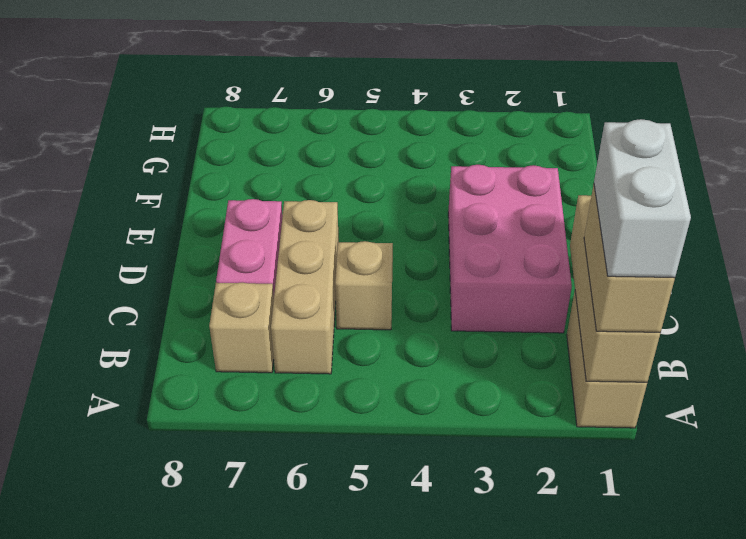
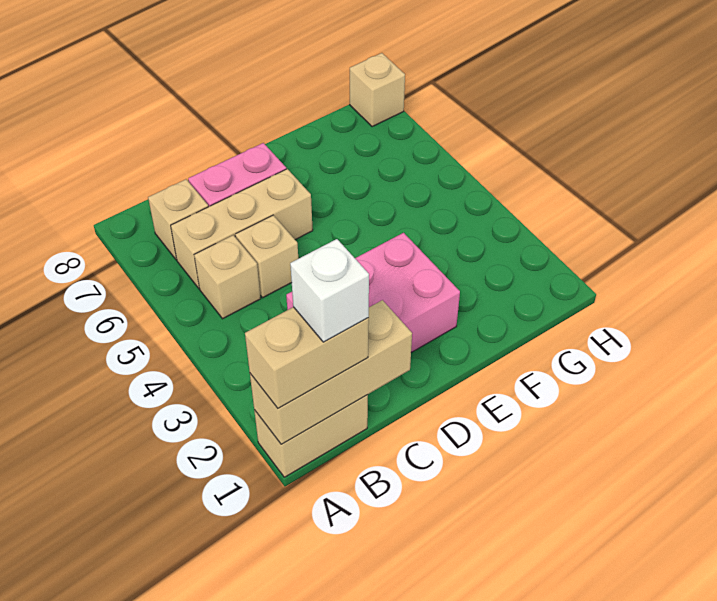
white brick A1:B1 level 4 -> white brick B1 level 4
none -> tan brick B5 level 1
none -> tan brick H8 level 1

